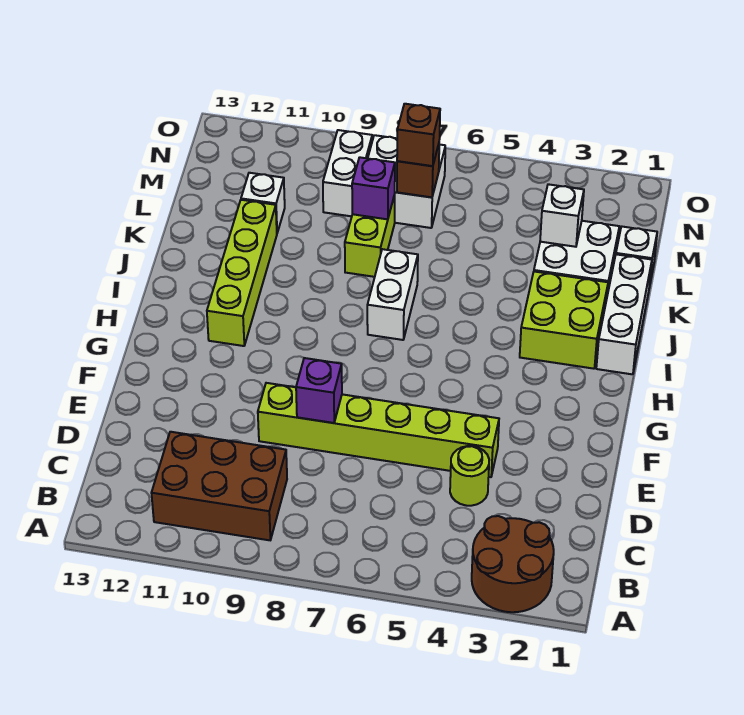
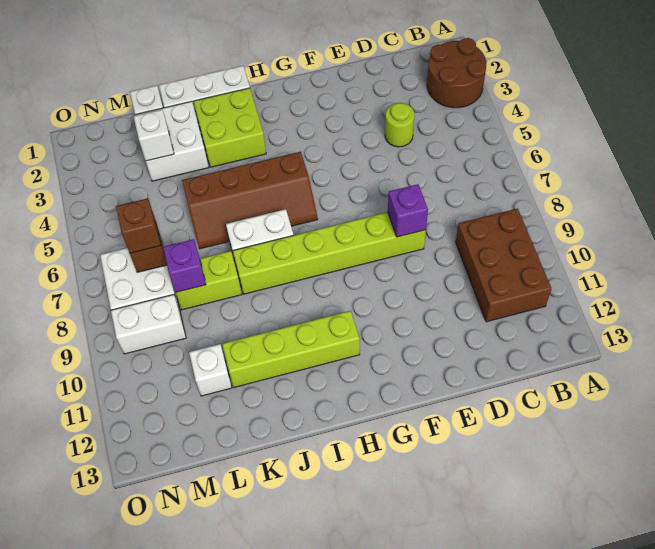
lime brick E4:E9 level 1 -> lime brick E8:J8 level 1
none -> brown slope H5:K6 level 1 top 5

